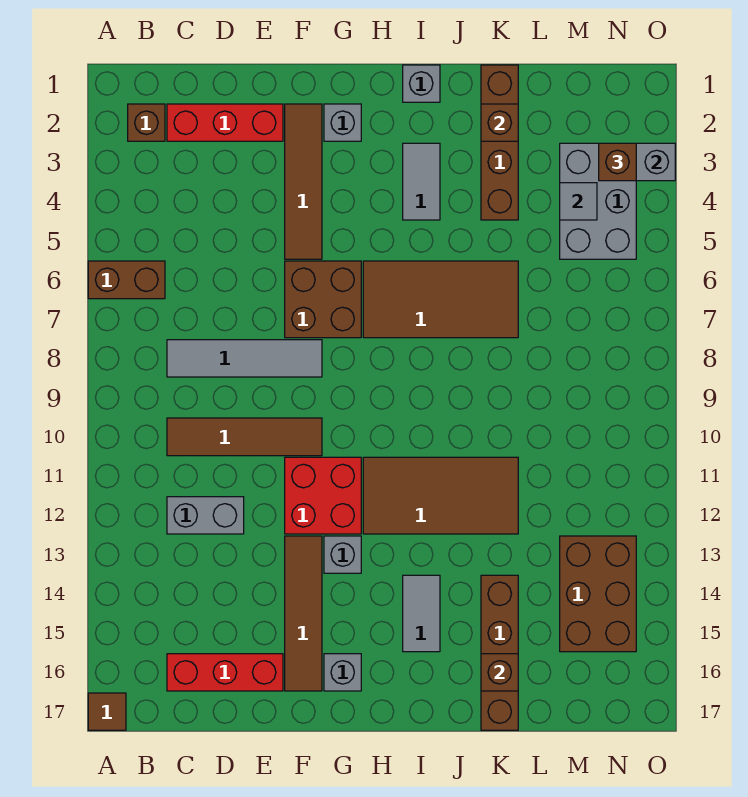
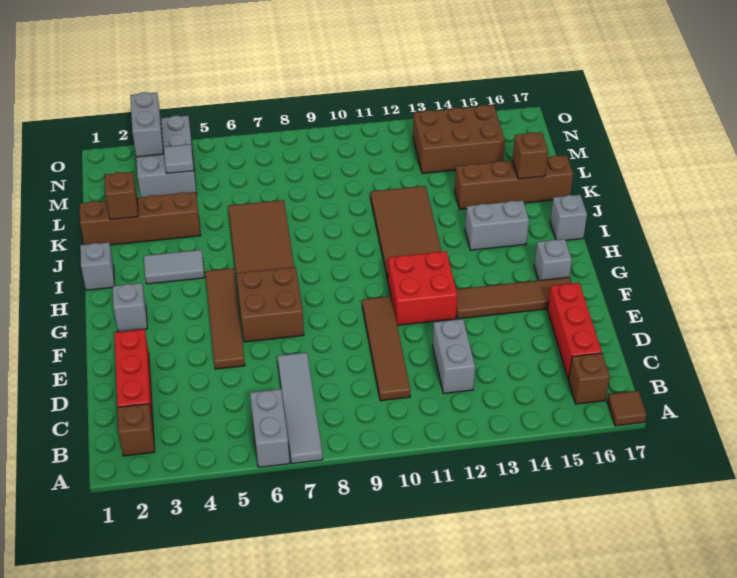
brown brick A6:B6 level 1 -> grey brick A6:B6 level 1
grey tile C8:F8 level 1 -> grey tile A7:D7 level 1
brown tile F2:F5 level 1 -> brown tile E5:H5 level 1
grey brick G13 level 1 -> grey brick I17 level 1
grey tile I14:I15 level 1 -> grey brick I14:I15 level 1
grey brick M3:N5 level 1 -> grey brick M3:O4 level 1
brown brick N3 level 3 -> brown brick B16 level 1

